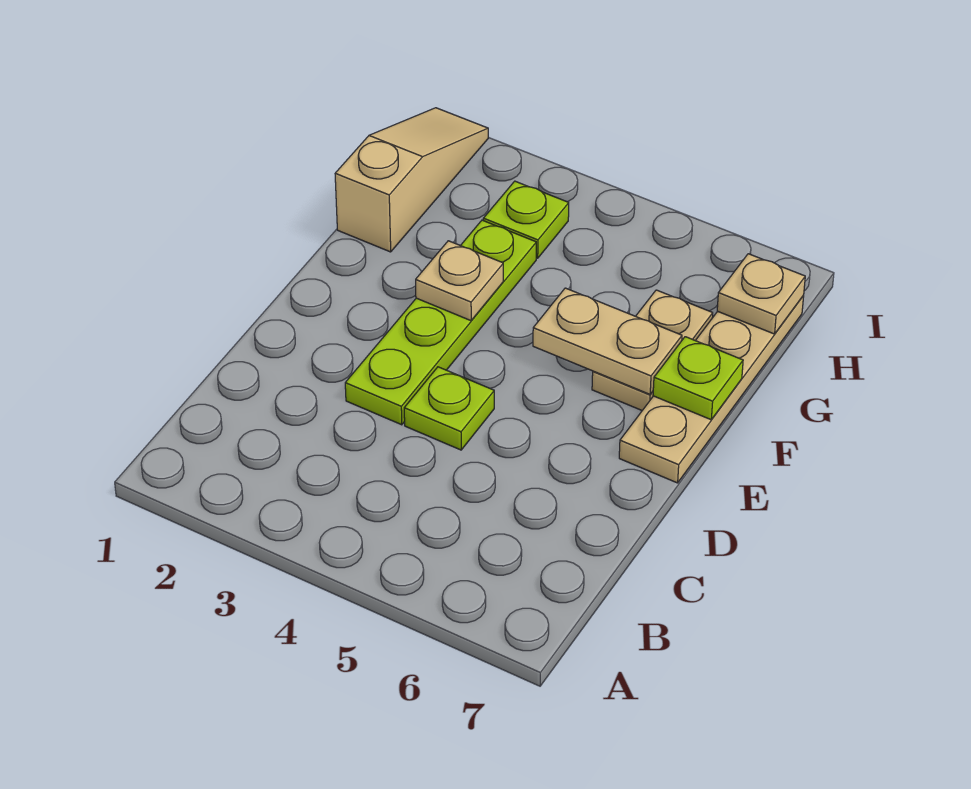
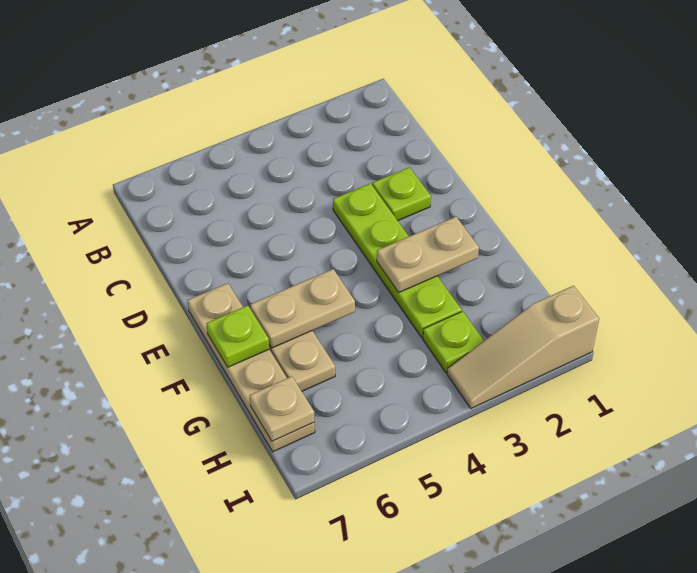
lime plate D4 level 1 -> lime plate D2 level 1
tan plate F3 level 2 -> tan plate F2:F3 level 2
tan slope G1:I1 level 1 top G -> tan slope I1:I3 level 1 top 1

